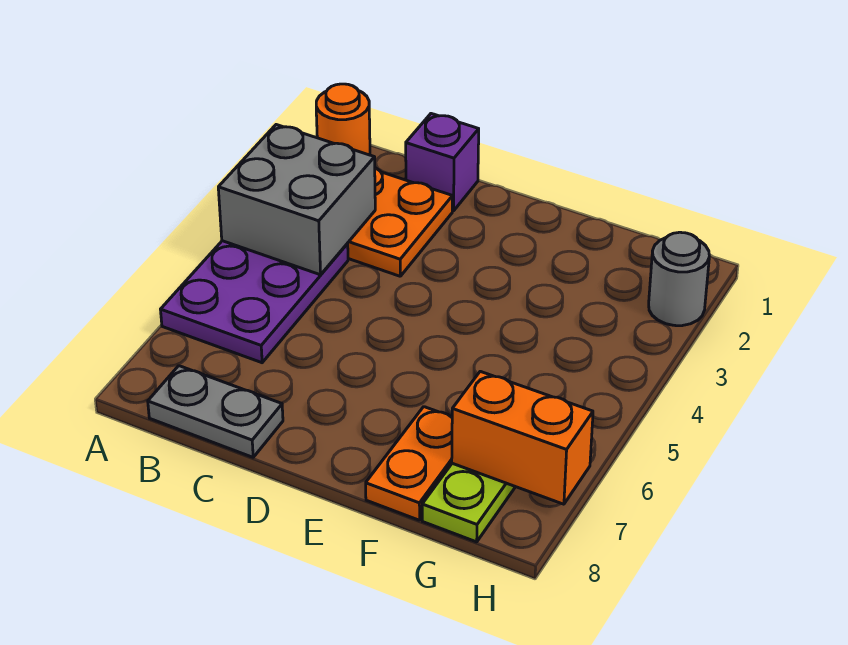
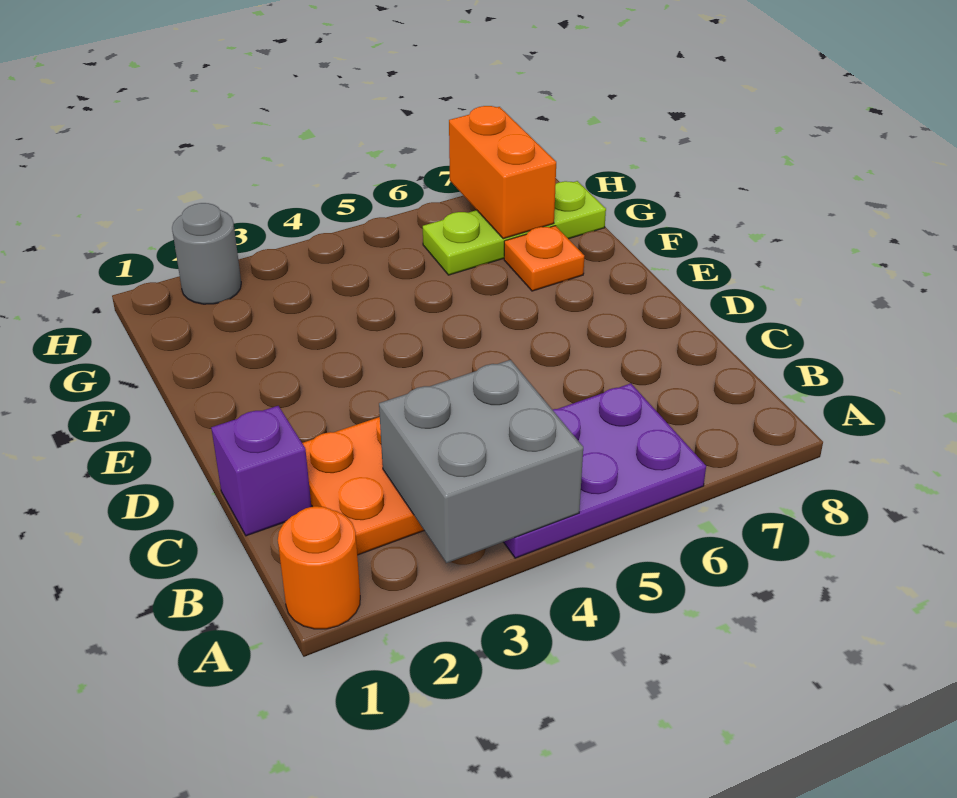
grey plate B8:C8 level 1 -> none
orange plate F7:F8 level 1 -> orange plate F7 level 1

